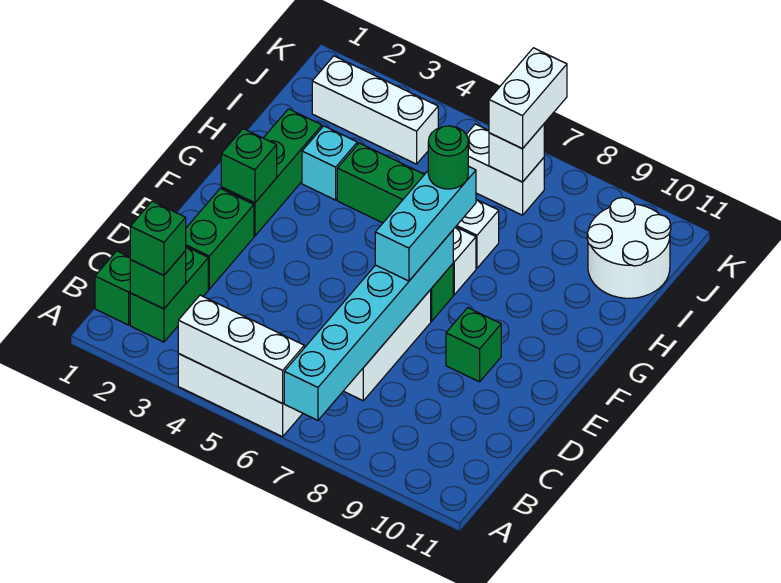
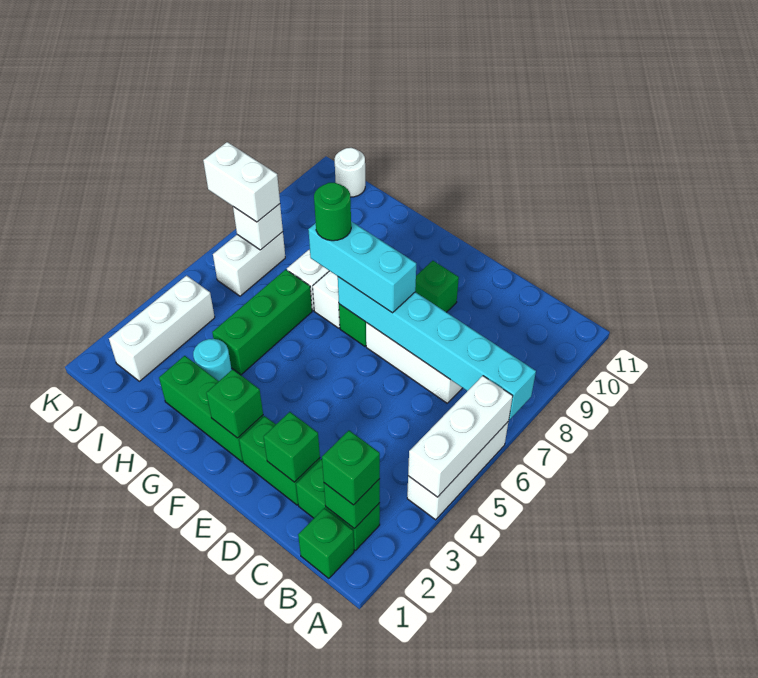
none -> green brick D2 level 2
cyan brick H3 level 1 -> cyan round brick H3 level 1
white round brick I10:J11 level 1 -> white round brick J11 level 1

